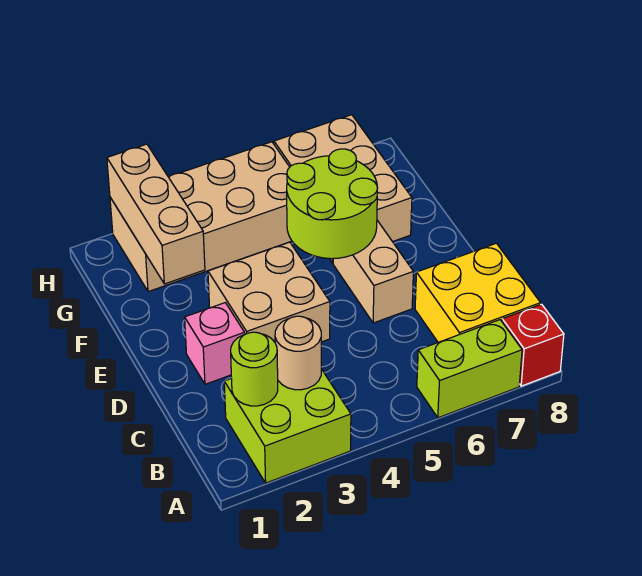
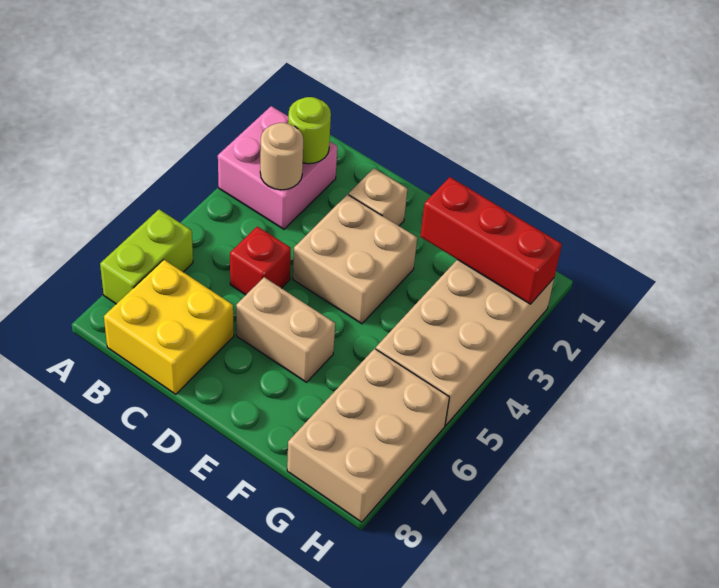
lime brick A2:B3 level 1 -> pink brick A2:B3 level 1
red brick A8 level 1 -> red brick C5 level 1
pink brick D2 level 1 -> tan brick D2 level 1
lime round brick E5:F6 level 2 -> none
tan brick F2:H2 level 2 -> red brick F2:H2 level 2
tan brick F6:H7 level 1 -> tan brick G6:H8 level 1

